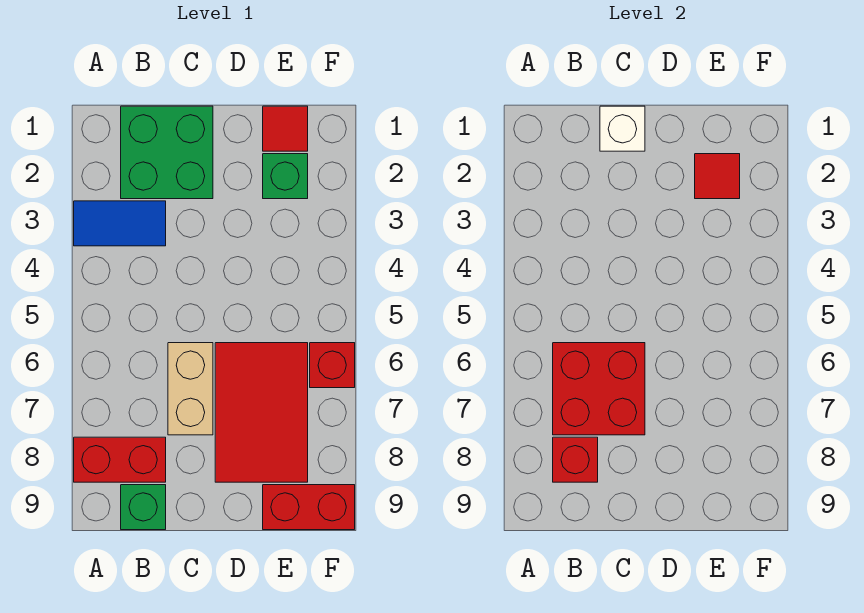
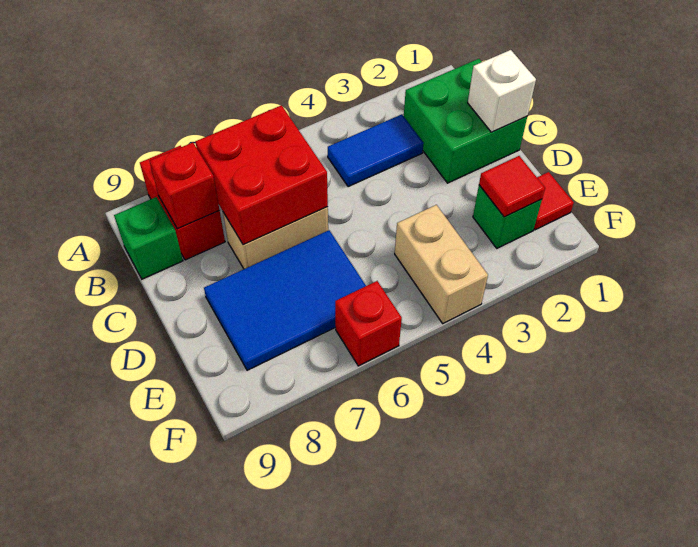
blue tile A3:B3 level 1 -> blue tile B3:B4 level 1
red tile D6:E8 level 1 -> blue tile D6:E8 level 1
none -> tan brick E4:F4 level 1
red brick E9:F9 level 1 -> none

